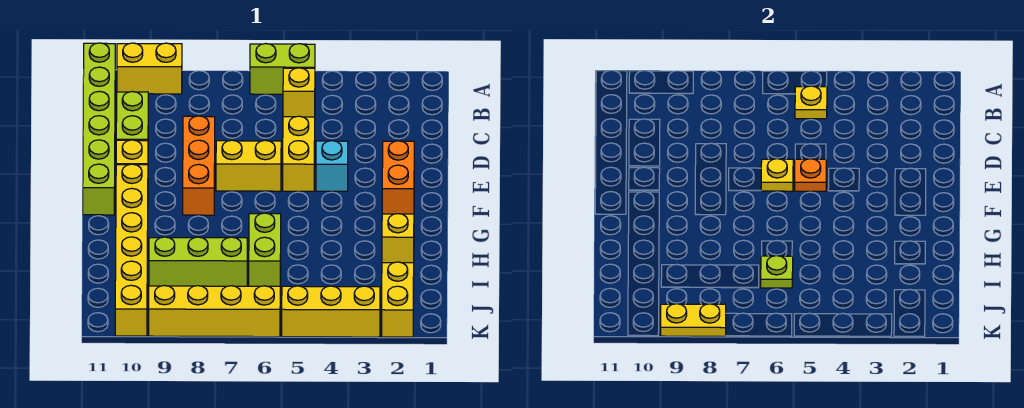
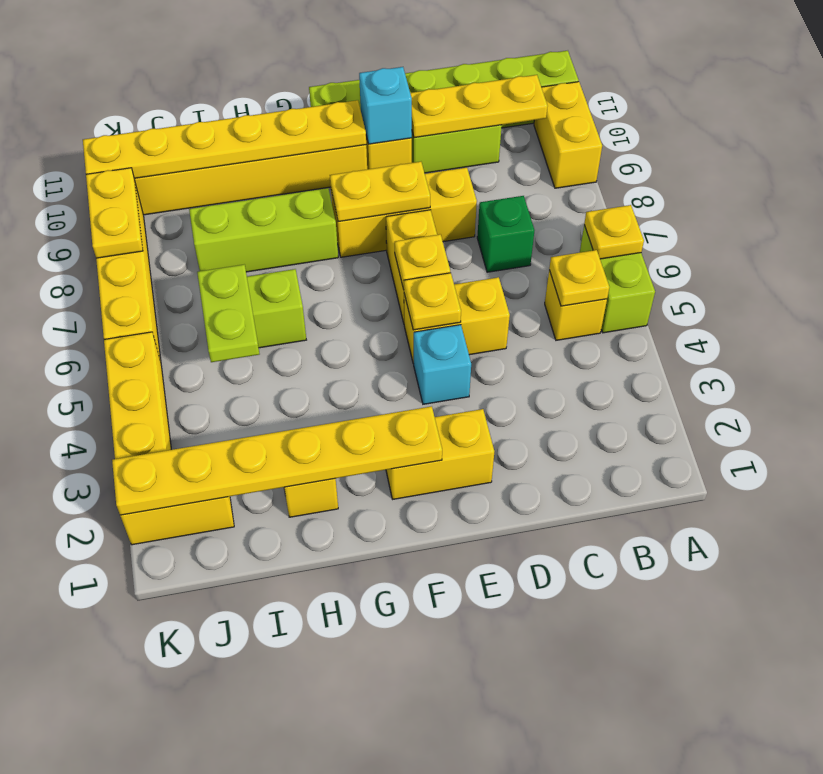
none -> yellow plate A6 level 2
none -> yellow plate B10:D10 level 2
none -> green brick C7 level 1
orange brick D8:F8 level 1 -> yellow brick D8:F8 level 1
orange brick E2:F2 level 1 -> yellow brick E2:F2 level 1
orange plate E5 level 2 -> yellow plate E5 level 2
none -> yellow plate E8:F8 level 2
none -> cyan brick E10 level 2
none -> yellow plate F2:K2 level 2
none -> yellow plate F10:K10 level 2
lime plate I6 level 2 -> lime plate I5:I6 level 2
lime brick I7:I9 level 1 -> lime brick G8:I8 level 1

